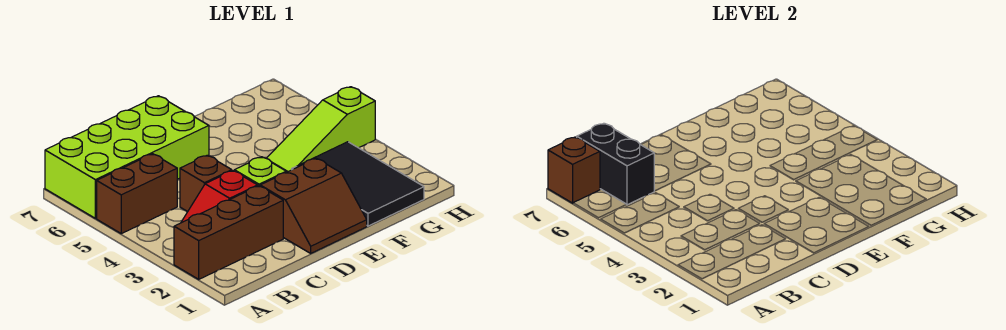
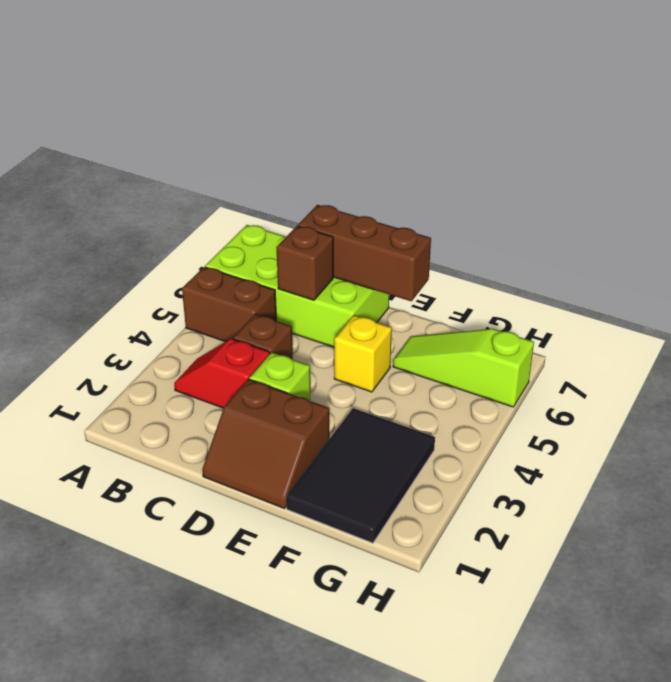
brown brick A2:C2 level 1 -> brown brick C7:E7 level 2
brown brick A7 level 2 -> brown brick C6 level 2
black brick B6:B7 level 2 -> none
none -> yellow brick E5 level 1
lime slope F4:H4 level 1 top H -> lime slope F6:H6 level 1 top H

